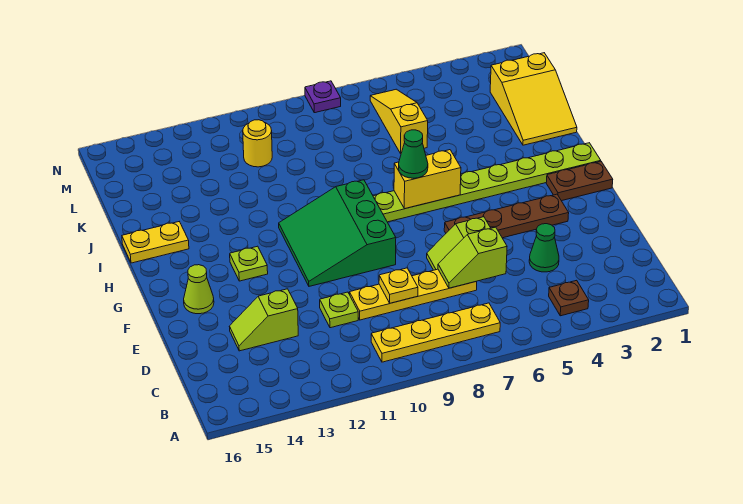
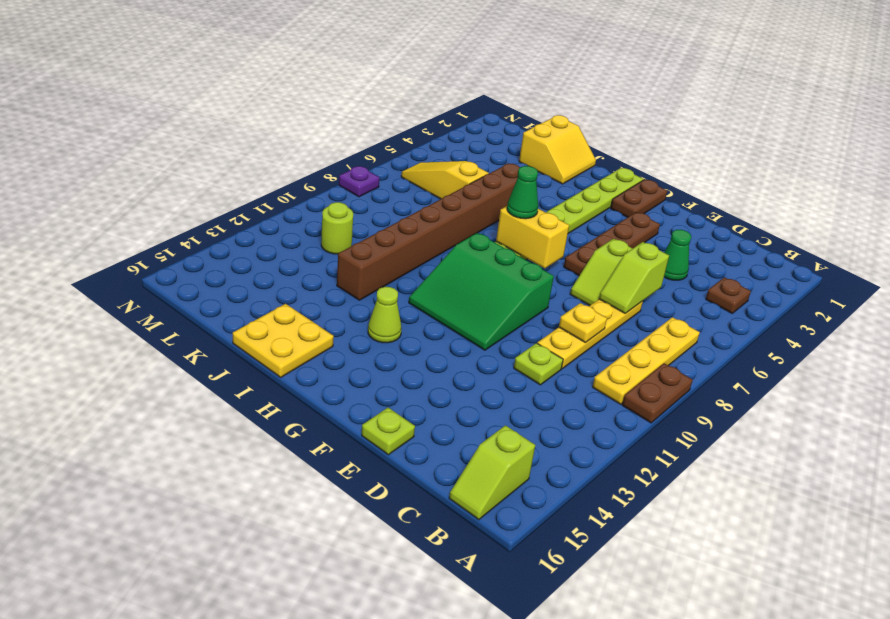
none -> brown plate A9:A10 level 1
lime slope D13:D14 level 1 top 13 -> lime slope B15:B16 level 1 top 15
lime cone F15 level 1 -> lime cone H13 level 1
lime plate G13 level 1 -> lime plate E16 level 1
yellow brick H6:H7 level 2 -> yellow brick G7:H7 level 2
yellow plate I15:I16 level 1 -> yellow plate I15:J16 level 1
yellow slope J1:L2 level 1 top L -> yellow slope J1:K2 level 1 top K
none -> brown brick J5:J12 level 1
yellow round brick L11 level 1 -> lime round brick L11 level 1

